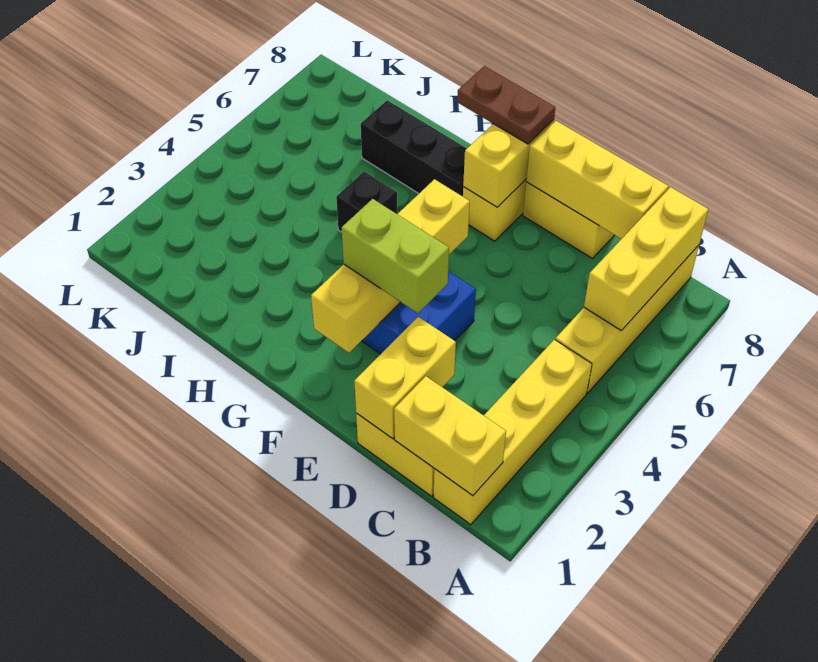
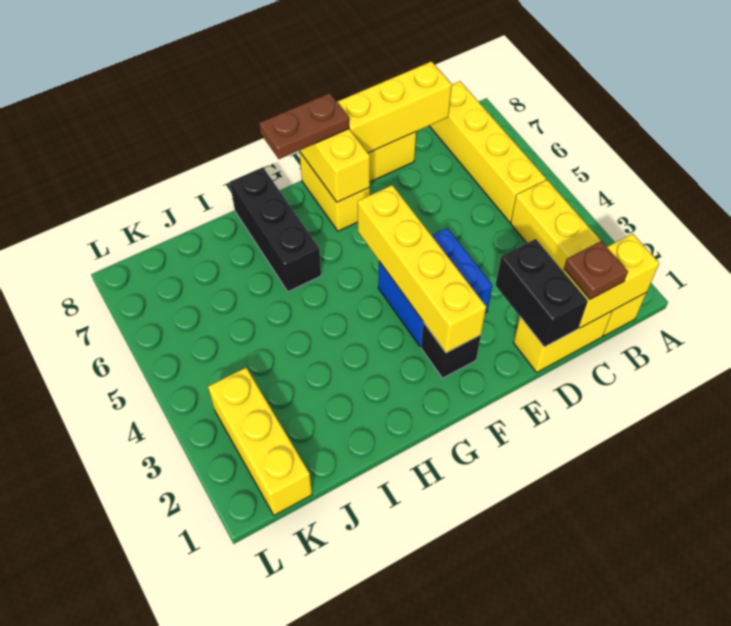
yellow brick B6:B8 level 2 -> yellow brick K1:K3 level 1
none -> brown plate C1 level 3
yellow brick D1:D2 level 2 -> black brick D1:D2 level 2
lime brick E3:F3 level 3 -> none
black brick G7:I7 level 1 -> black brick H6:H8 level 1
black brick H5 level 1 -> black brick F2 level 1

